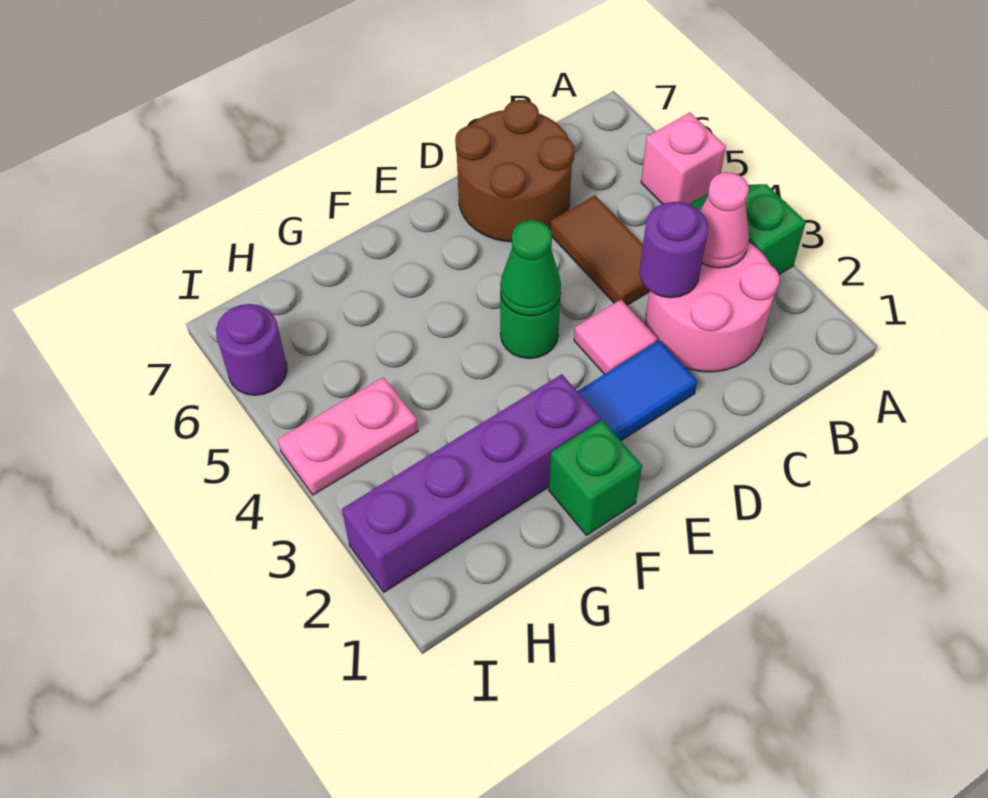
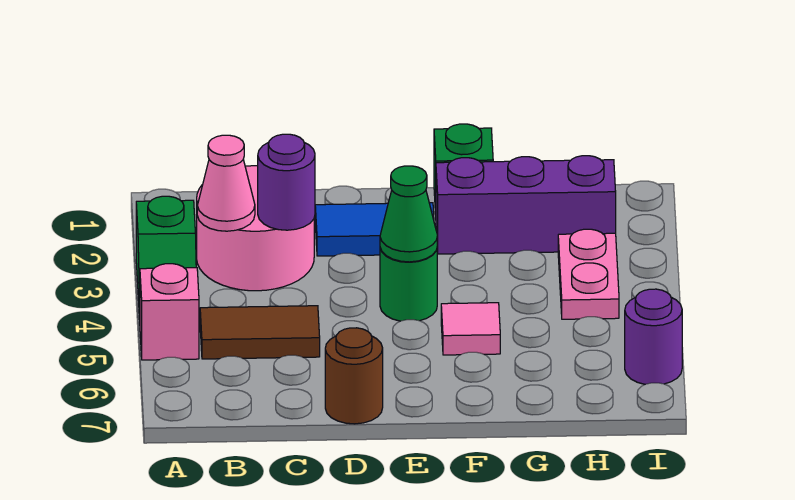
brown tile C4:C5 level 1 -> brown tile B5:C5 level 1
brown round brick C6:D7 level 1 -> brown round brick D7 level 1
pink tile D3 level 1 -> pink tile F5 level 1
purple brick F2:I2 level 1 -> purple brick F2:H2 level 1
pink plate H4:I4 level 1 -> pink plate H3:H4 level 1

